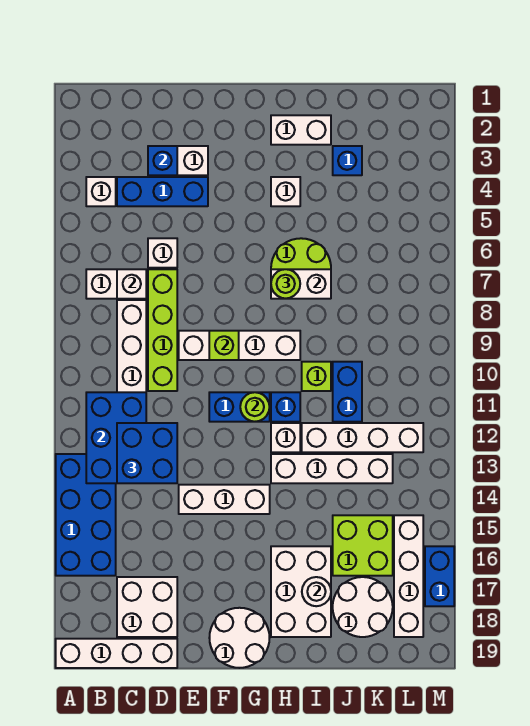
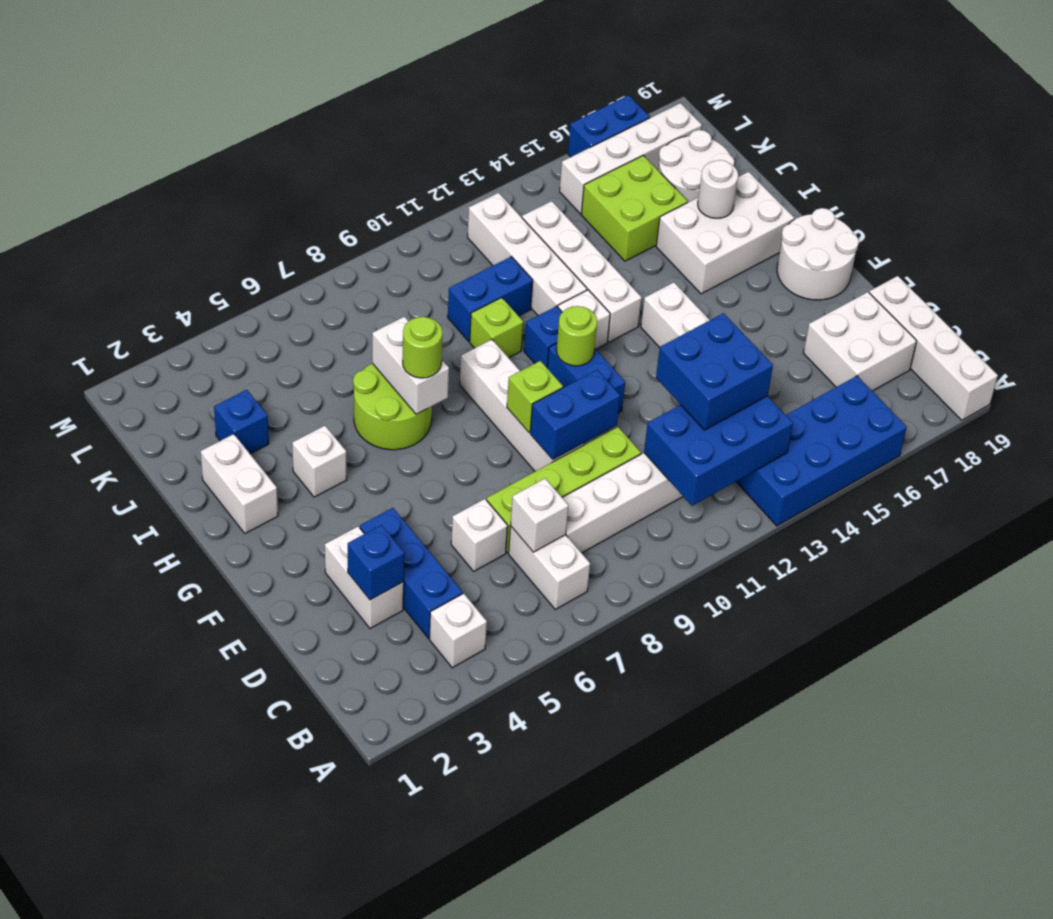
none -> blue brick E9:E10 level 2

